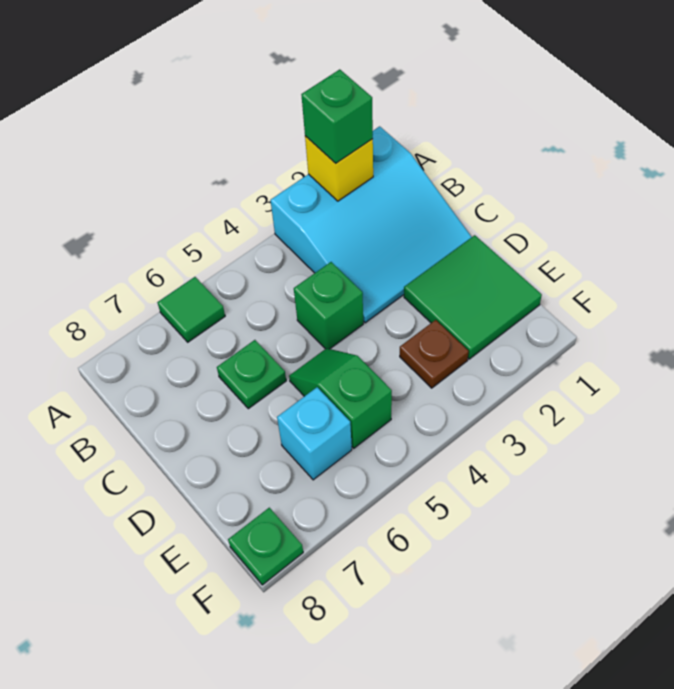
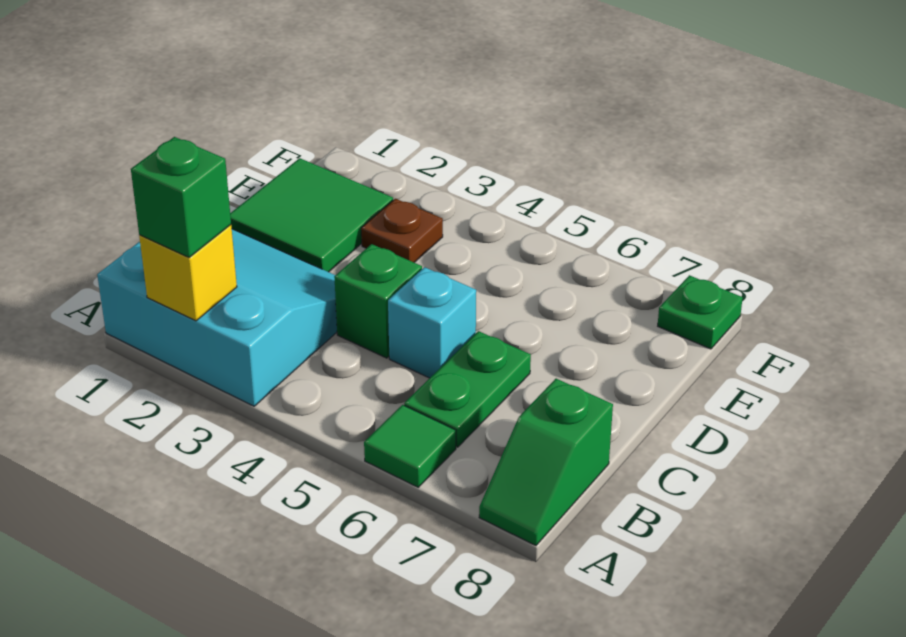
green plate C6 level 1 -> green plate B6:C6 level 1
green slope D5:E5 level 1 top E -> green slope A8:B8 level 1 top B
cyan brick E6 level 1 -> cyan brick C5 level 1

